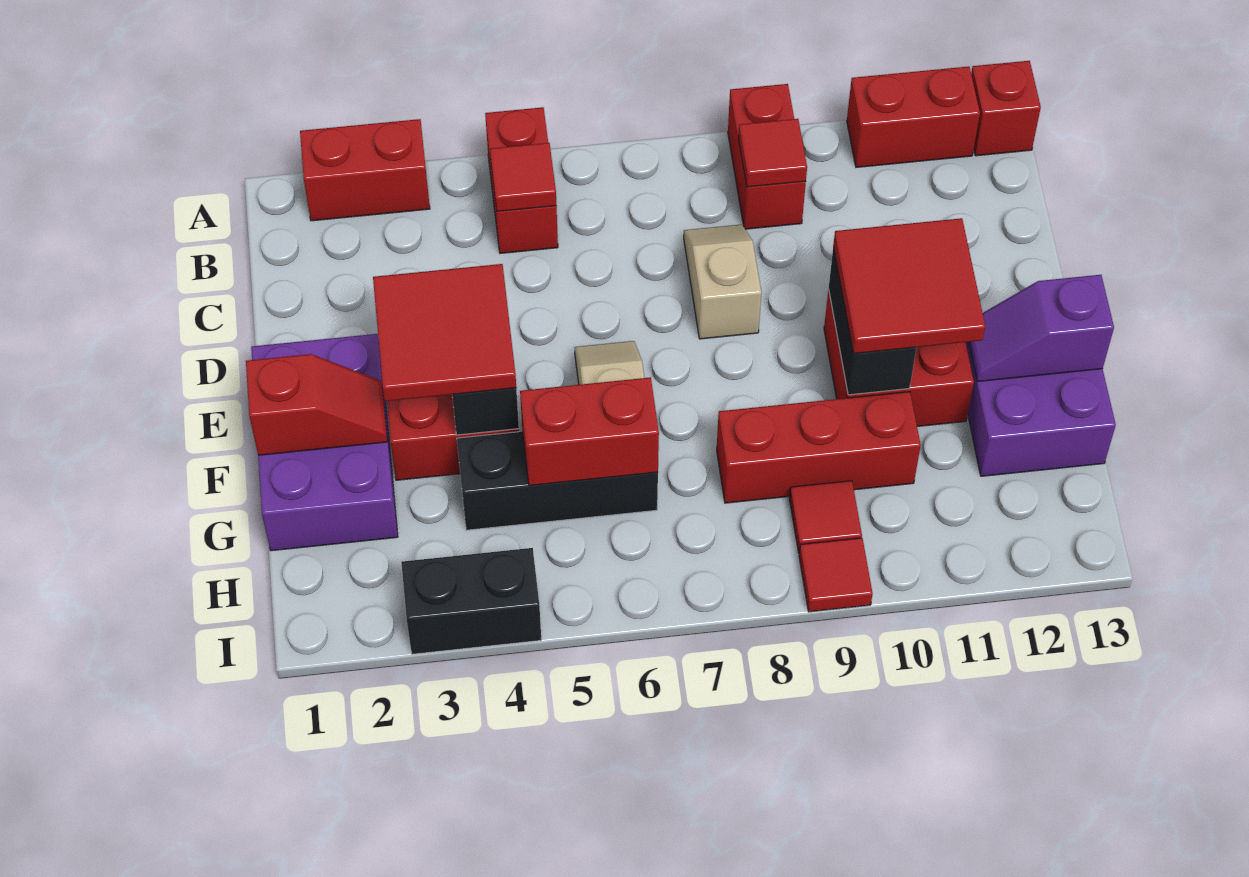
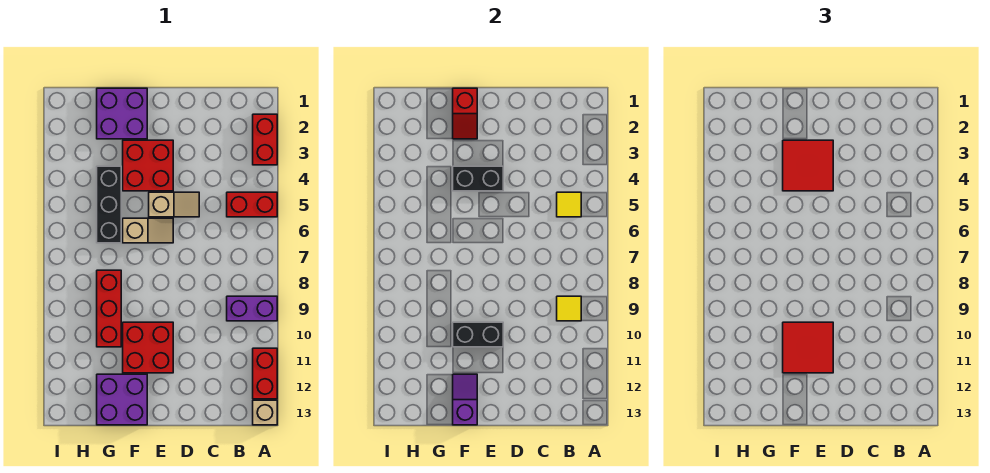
red brick A9:B9 level 1 -> purple brick A9:B9 level 1
red brick A13 level 1 -> tan brick A13 level 1
red tile B5 level 2 -> yellow tile B5 level 2
red tile B9 level 2 -> yellow tile B9 level 2
tan slope C8:D8 level 1 top D -> tan slope D5:E5 level 1 top E
purple brick E1:G2 level 1 -> purple brick F1:G2 level 1
red brick G5:G6 level 2 -> none
red tile H9 level 1 -> none
black brick I3:I4 level 1 -> none
red tile I9 level 1 -> none

